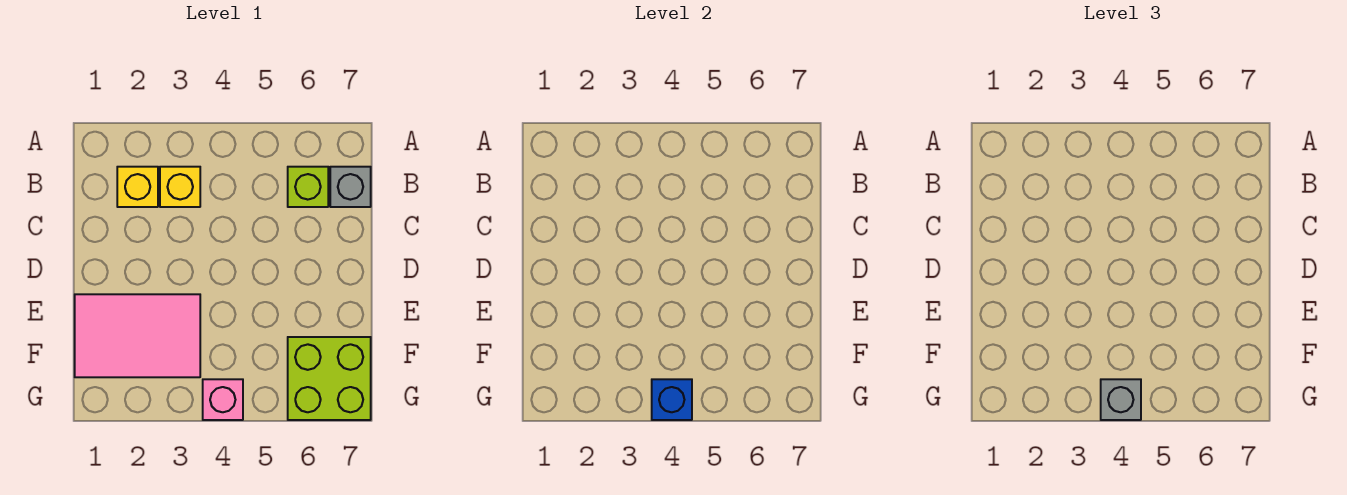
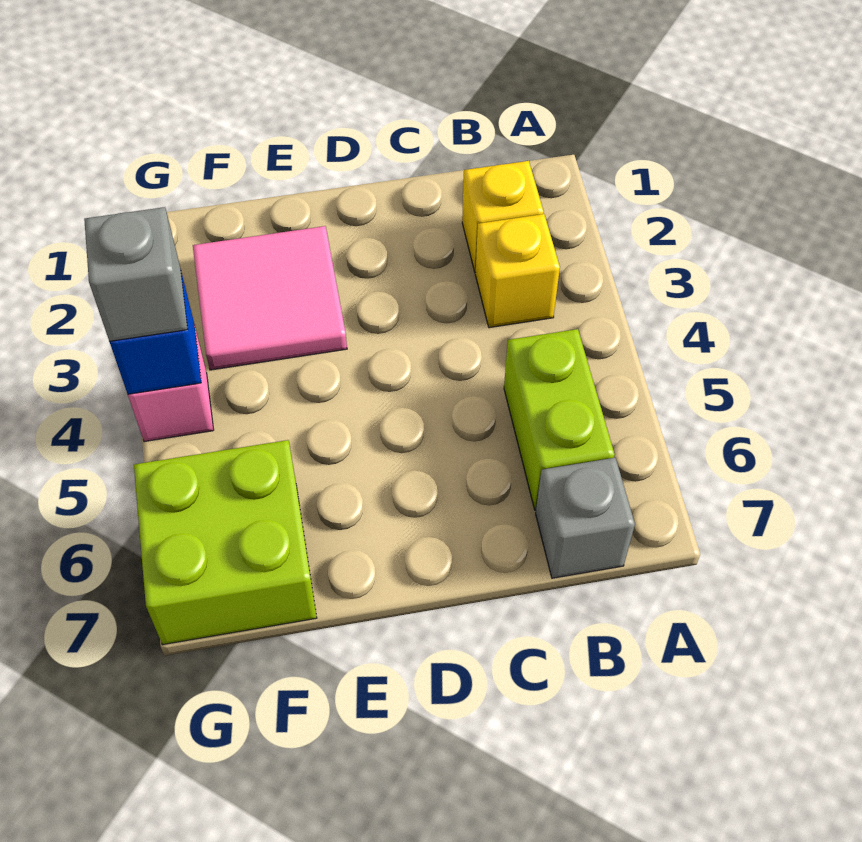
lime brick B6 level 1 -> lime brick B5:B6 level 1
pink tile E1:F3 level 1 -> pink tile E2:F3 level 1

